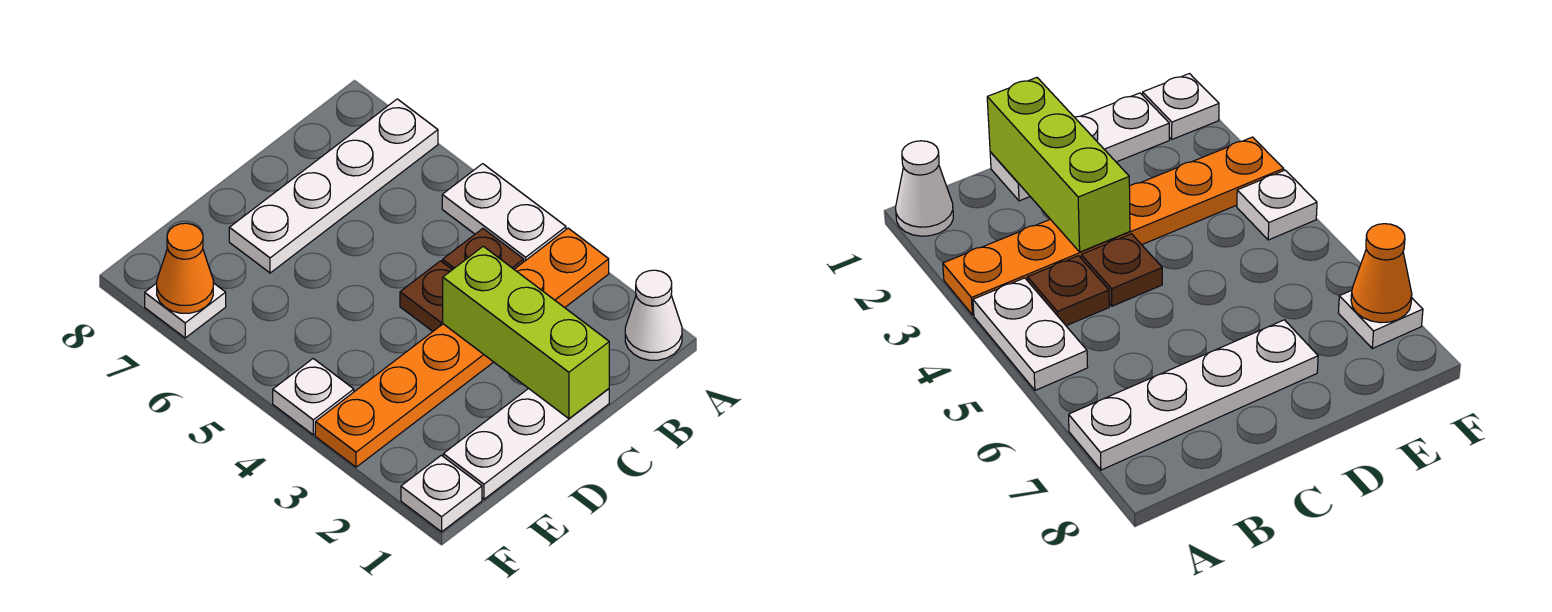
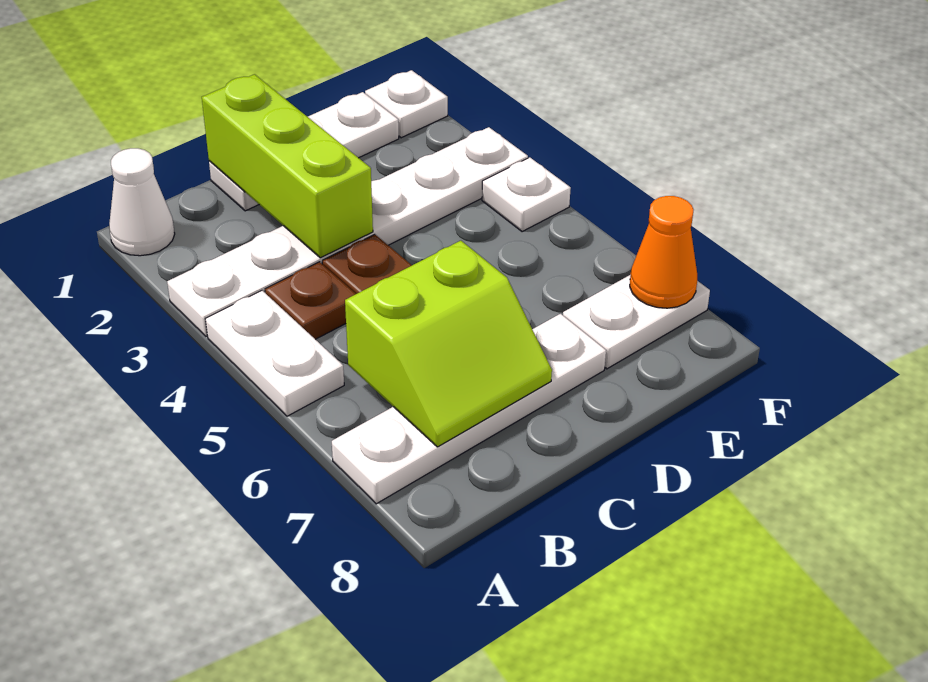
orange plate A3:F3 level 1 -> white plate A3:F3 level 1
none -> lime slope B6:C7 level 2 top 6
white plate F7 level 1 -> white plate E7:F7 level 1

